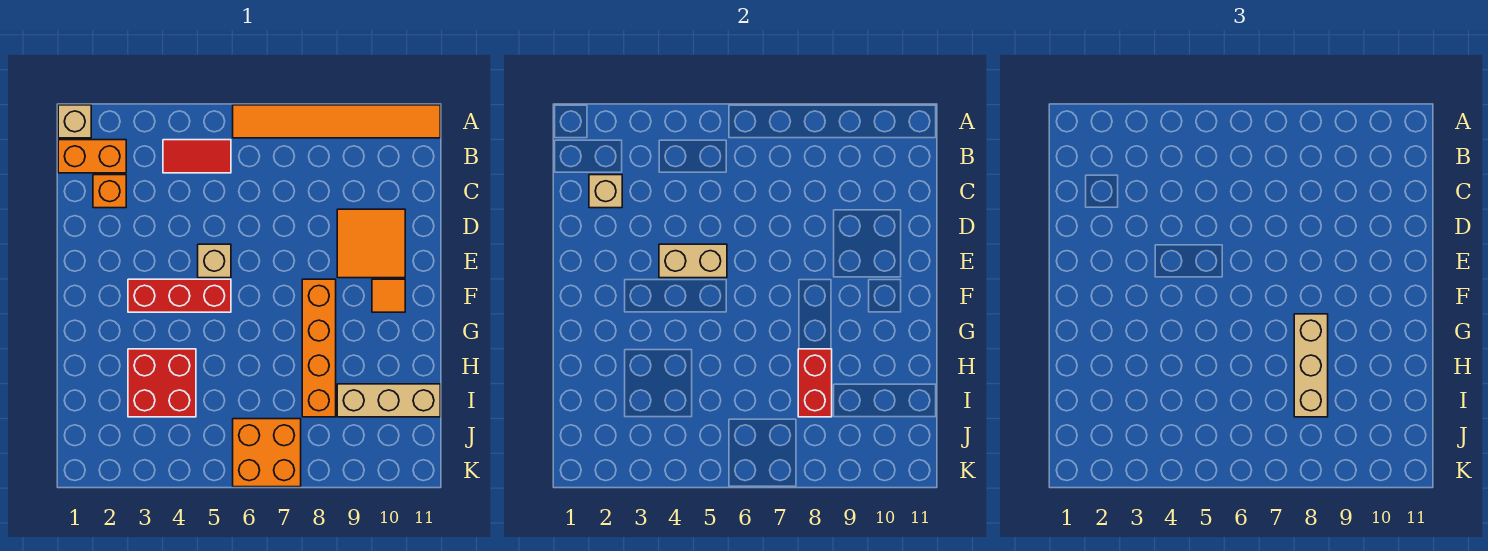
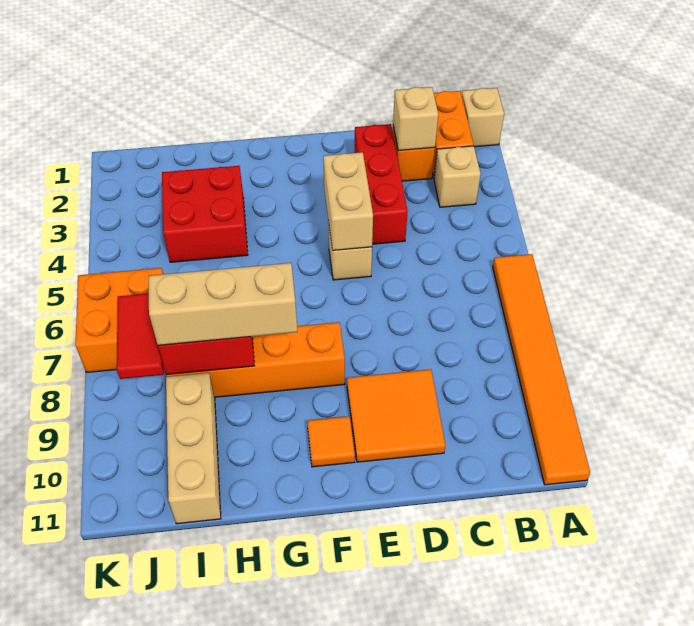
none -> tan brick B3 level 1
red tile B4:B5 level 1 -> red tile J7:J8 level 2
red brick F3:F5 level 1 -> red brick D2:D4 level 1

